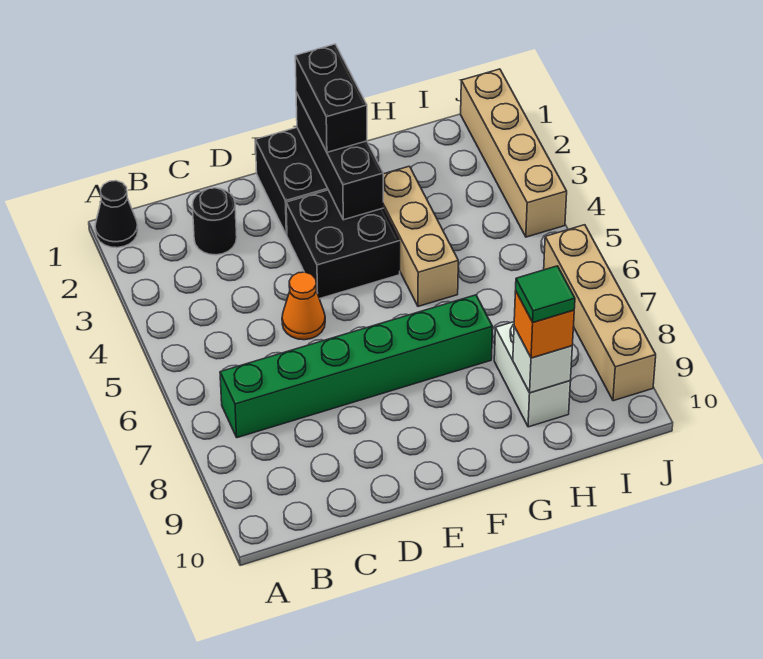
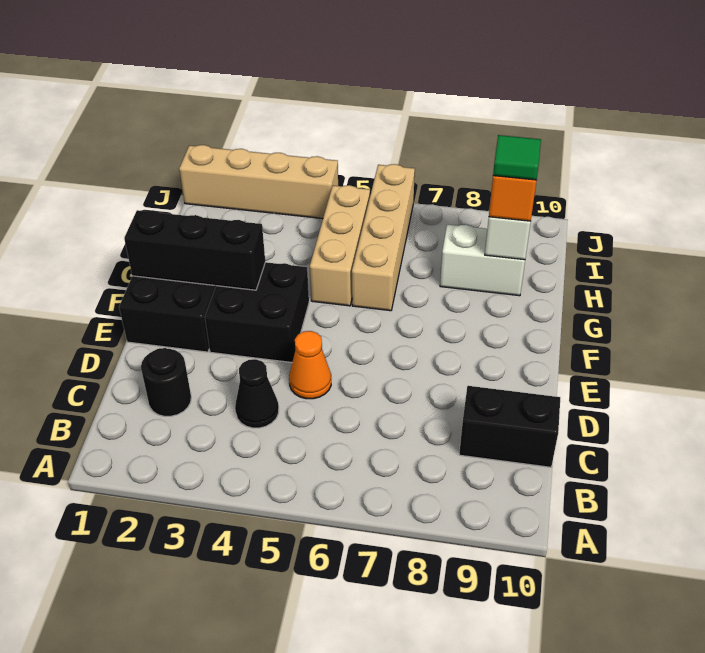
black cone A1 level 1 -> black cone C4 level 1
green brick B7:G7 level 1 -> none
black brick F1:F2 level 3 -> black brick C9:C10 level 1
tan brick G3:G5 level 1 -> tan brick G5:I5 level 1
tan brick J6:J9 level 1 -> tan brick G6:J6 level 1

